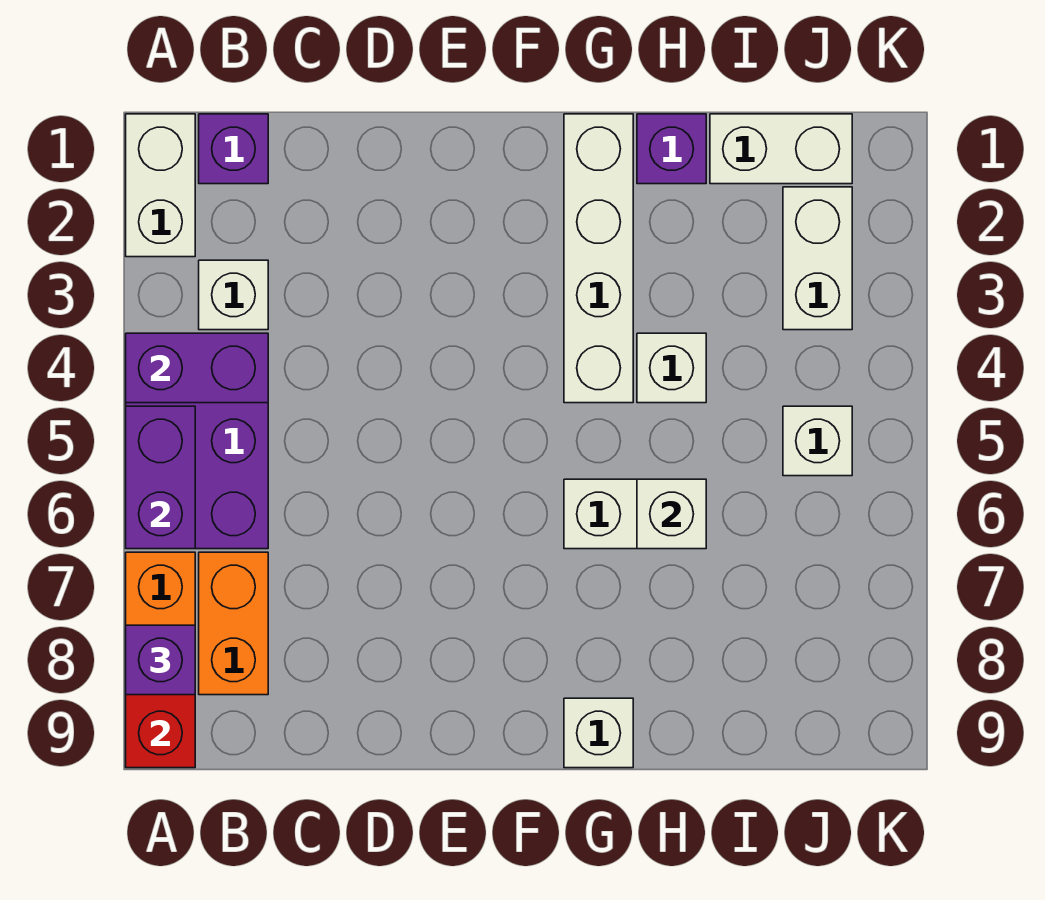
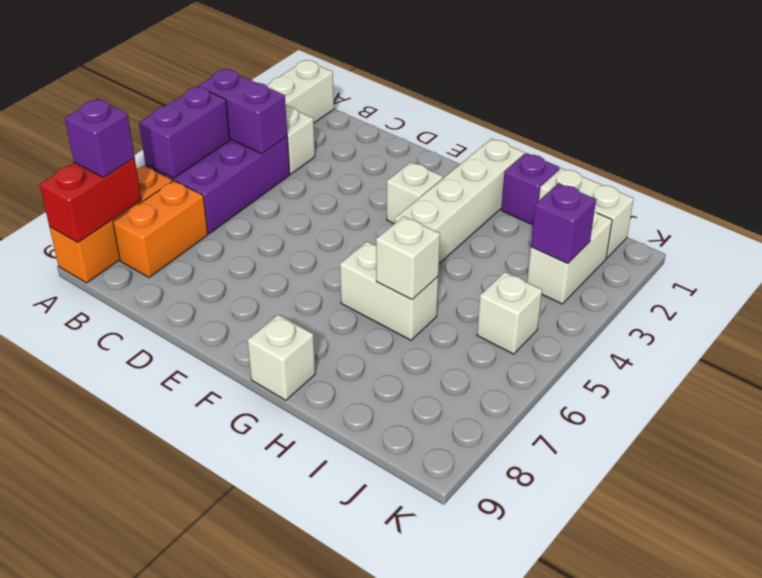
purple brick B1 level 1 -> purple brick J3 level 2
white brick H4 level 1 -> white brick F3 level 1

